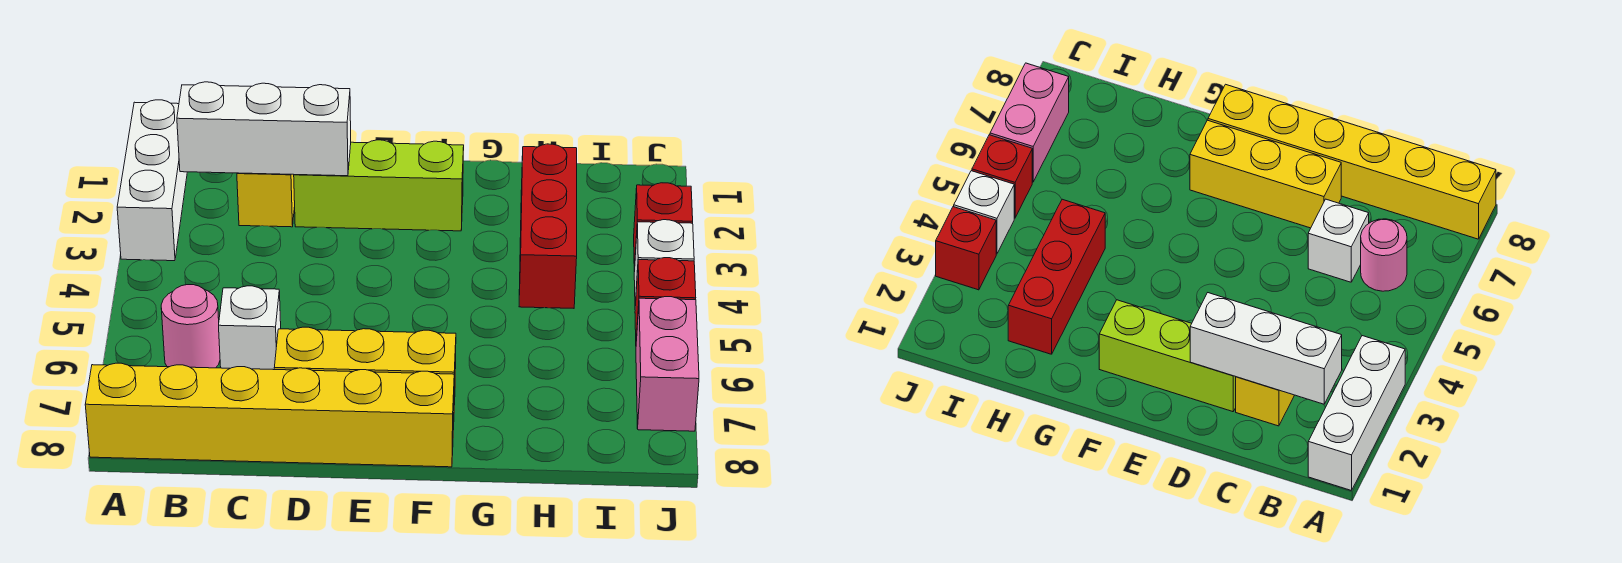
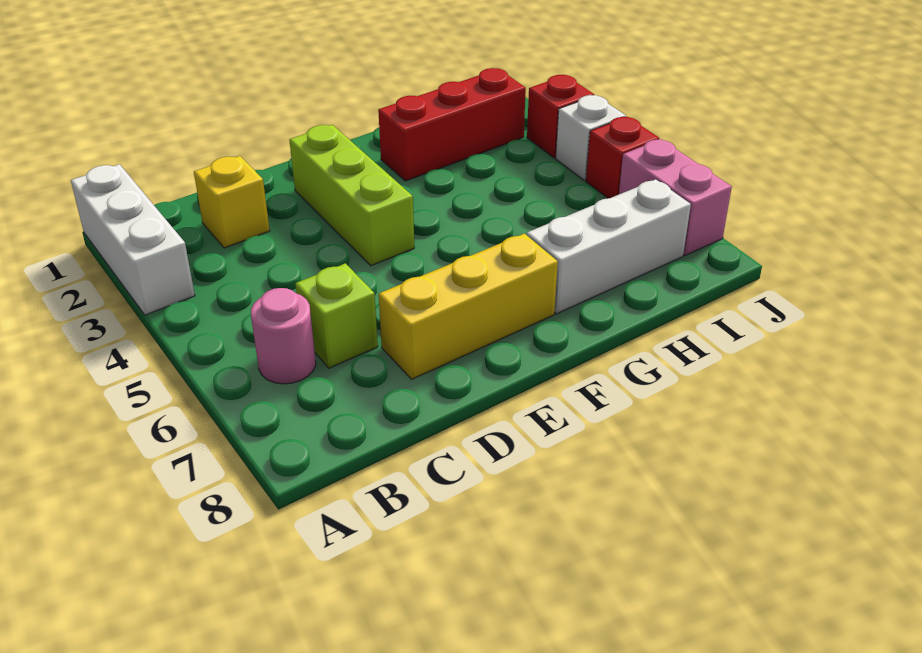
yellow brick A8:F8 level 1 -> none
white brick B2:D2 level 2 -> white brick G7:I7 level 1
white brick C6 level 1 -> lime brick C6 level 1
lime brick D2:F2 level 1 -> lime brick E2:E4 level 1
red brick H2:H4 level 1 -> red brick G2:I2 level 1

